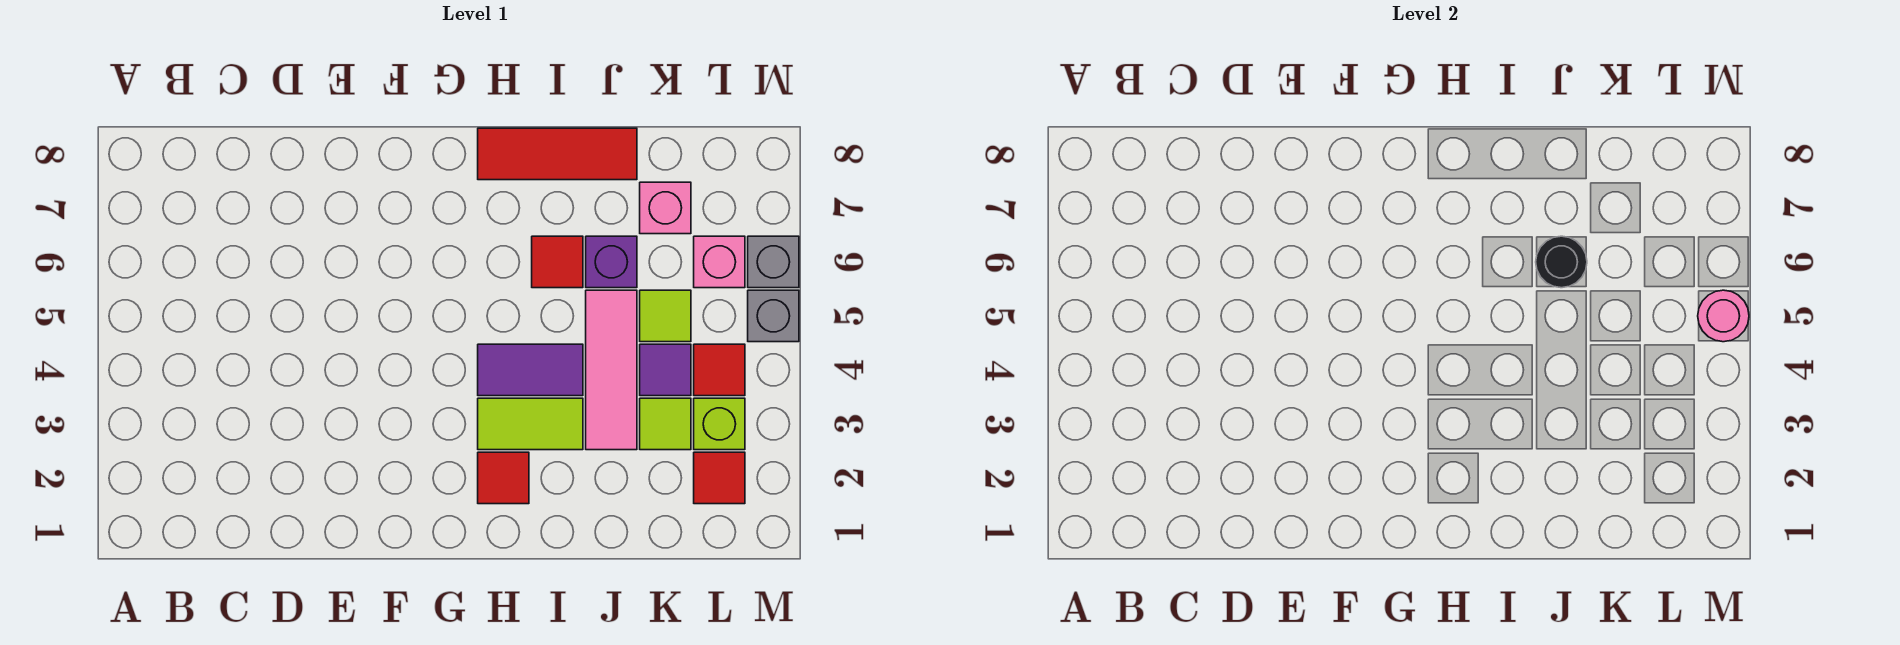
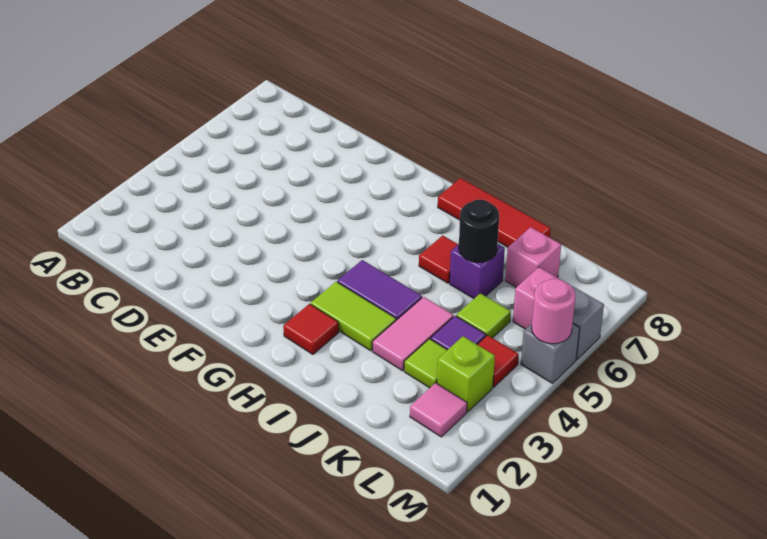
pink tile J3:J5 level 1 -> pink tile J3:J4 level 1
red tile L2 level 1 -> pink tile L2 level 1

